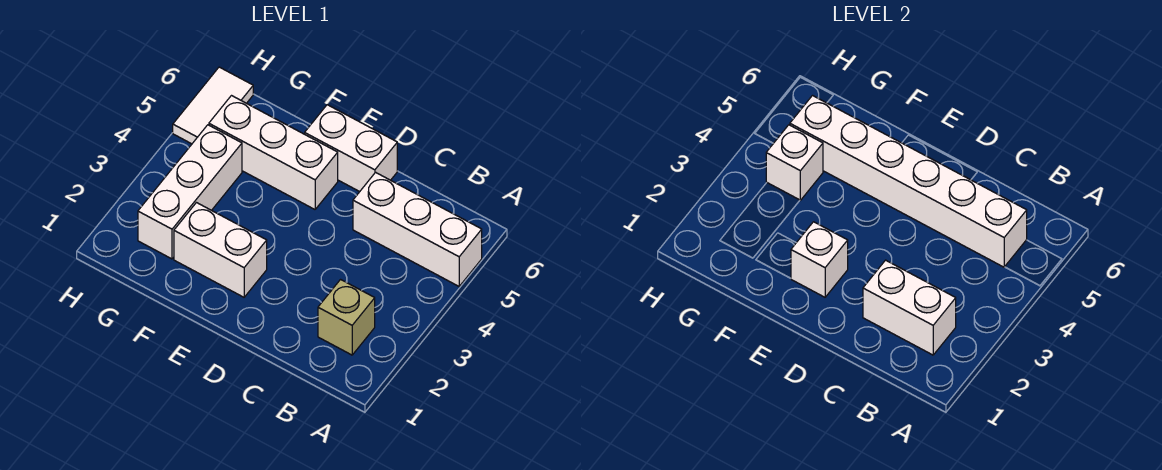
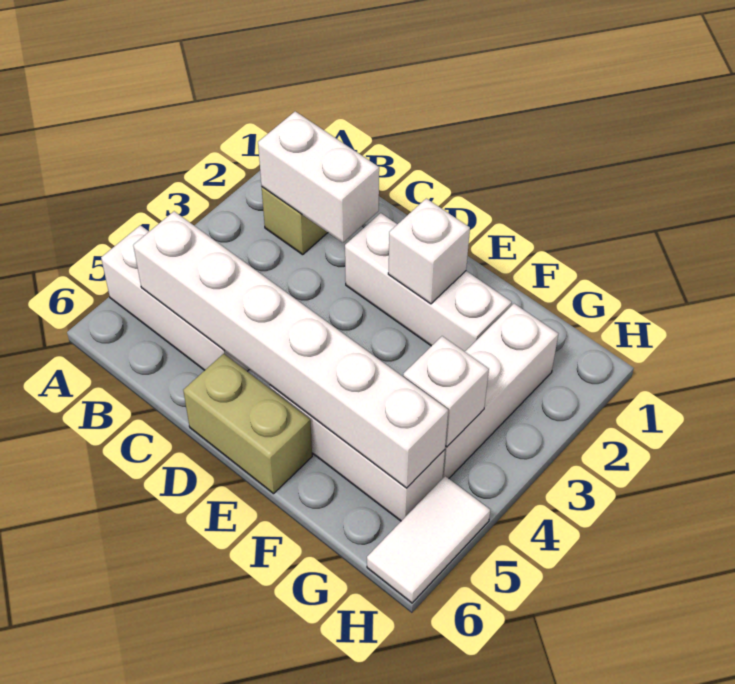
white brick D6:E6 level 1 -> tan brick D6:E6 level 1
white brick E2:F2 level 1 -> white brick D2:F2 level 1

